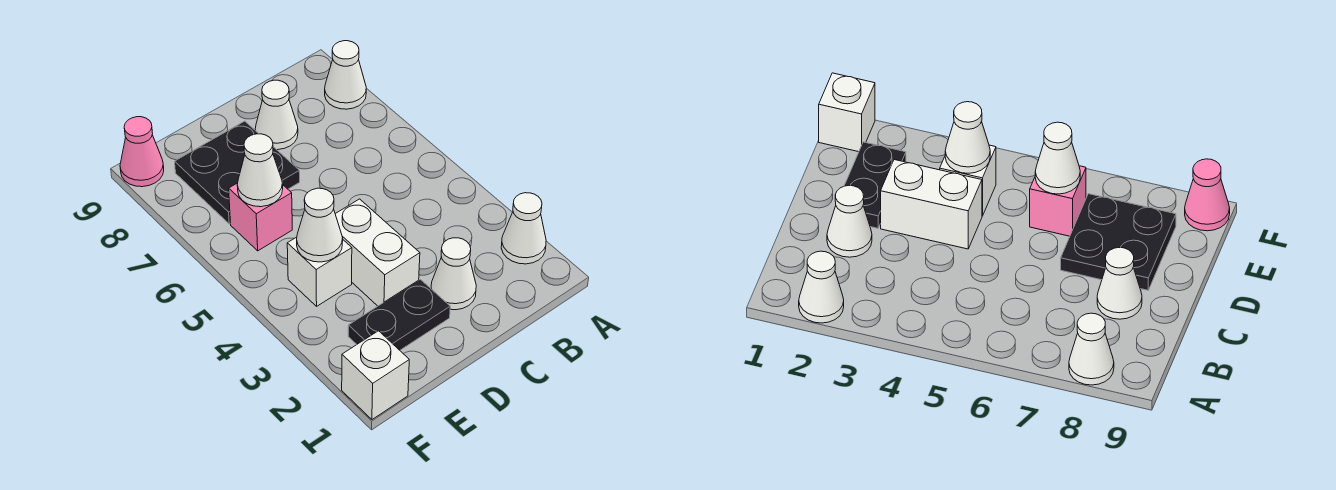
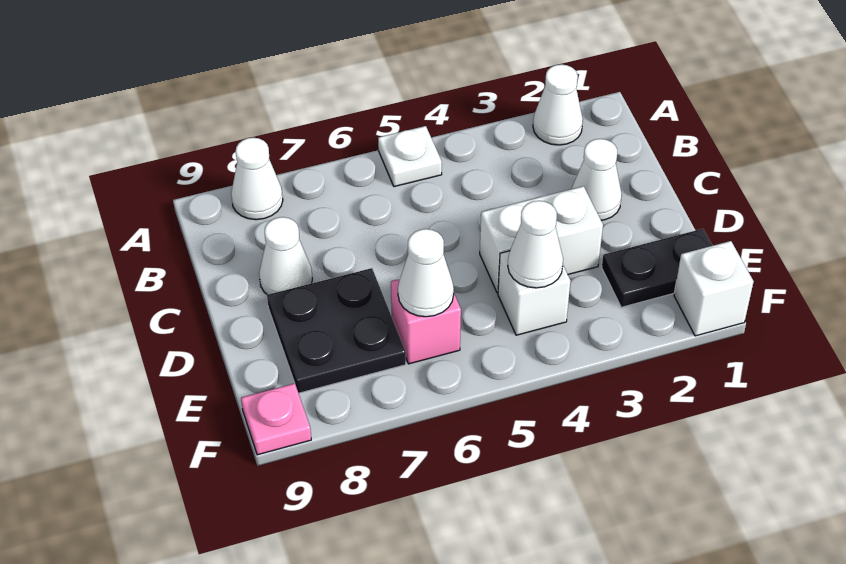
none -> white plate A5 level 1
black plate D2:E2 level 1 -> black plate E1:E2 level 1
pink cone F9 level 1 -> pink plate F9 level 1

